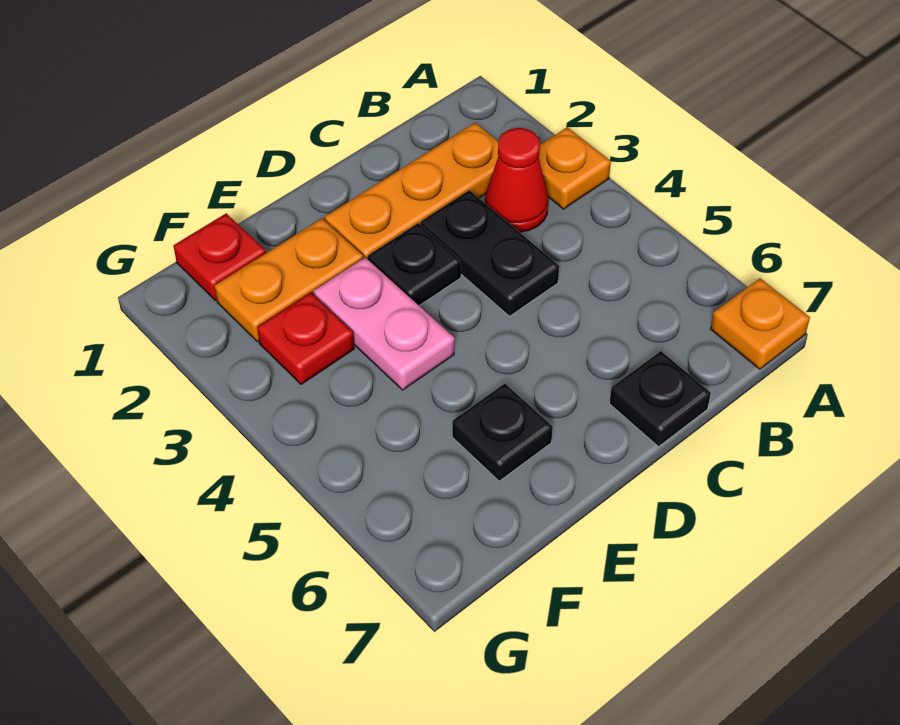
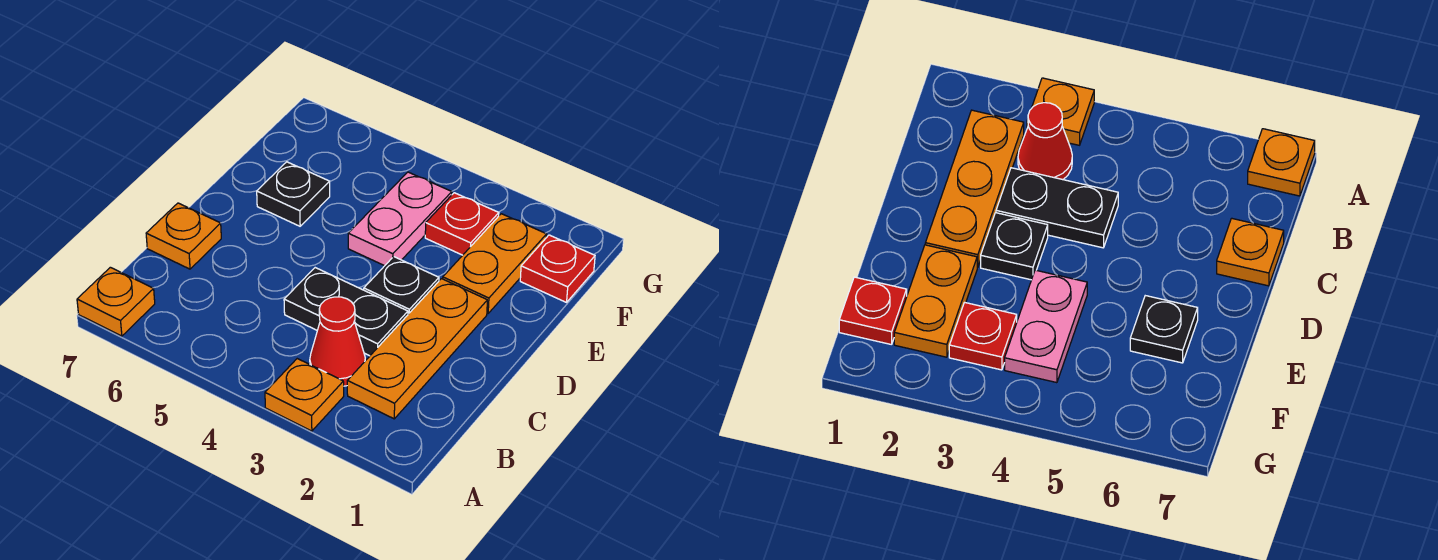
black plate C7 level 1 -> orange plate C7 level 1
pink plate E3:E4 level 1 -> pink plate E4:F4 level 1

